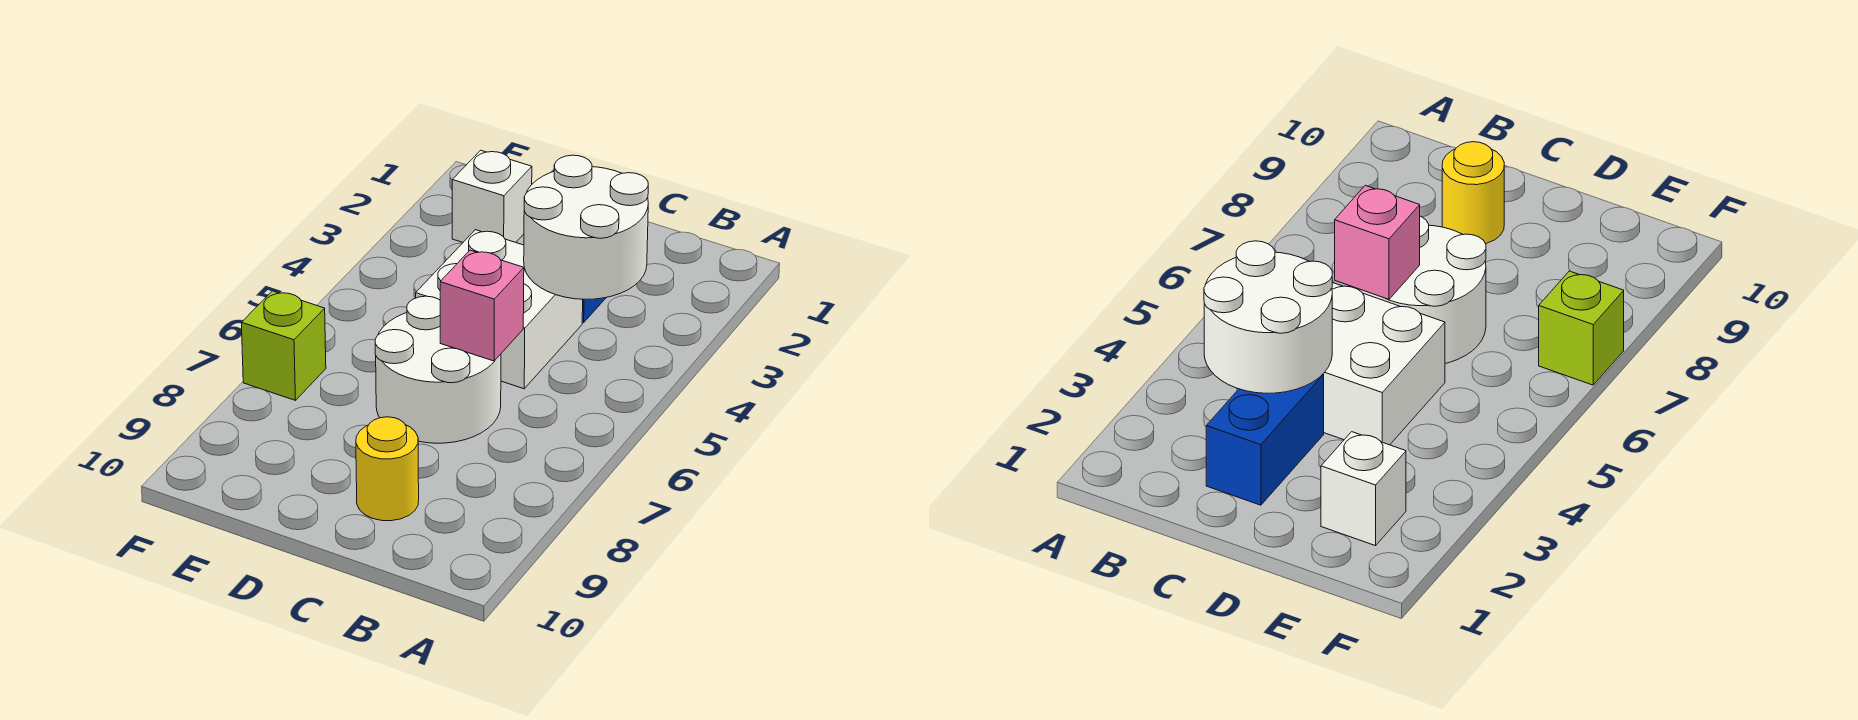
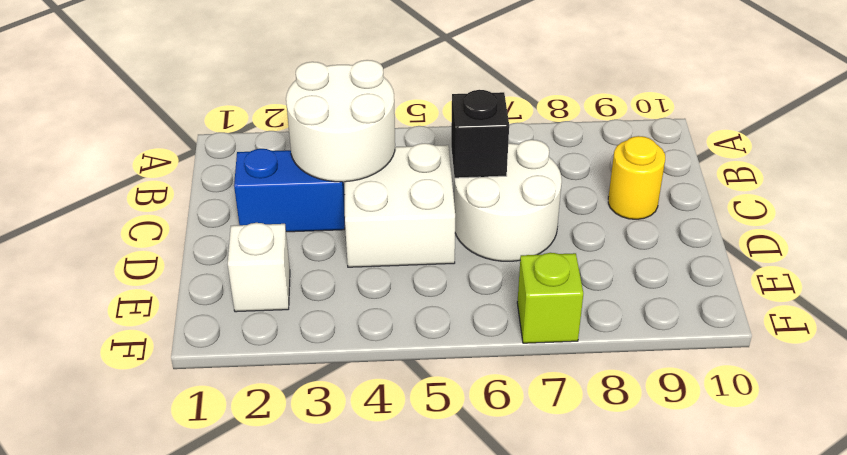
pink brick C6 level 2 -> black brick C6 level 2

